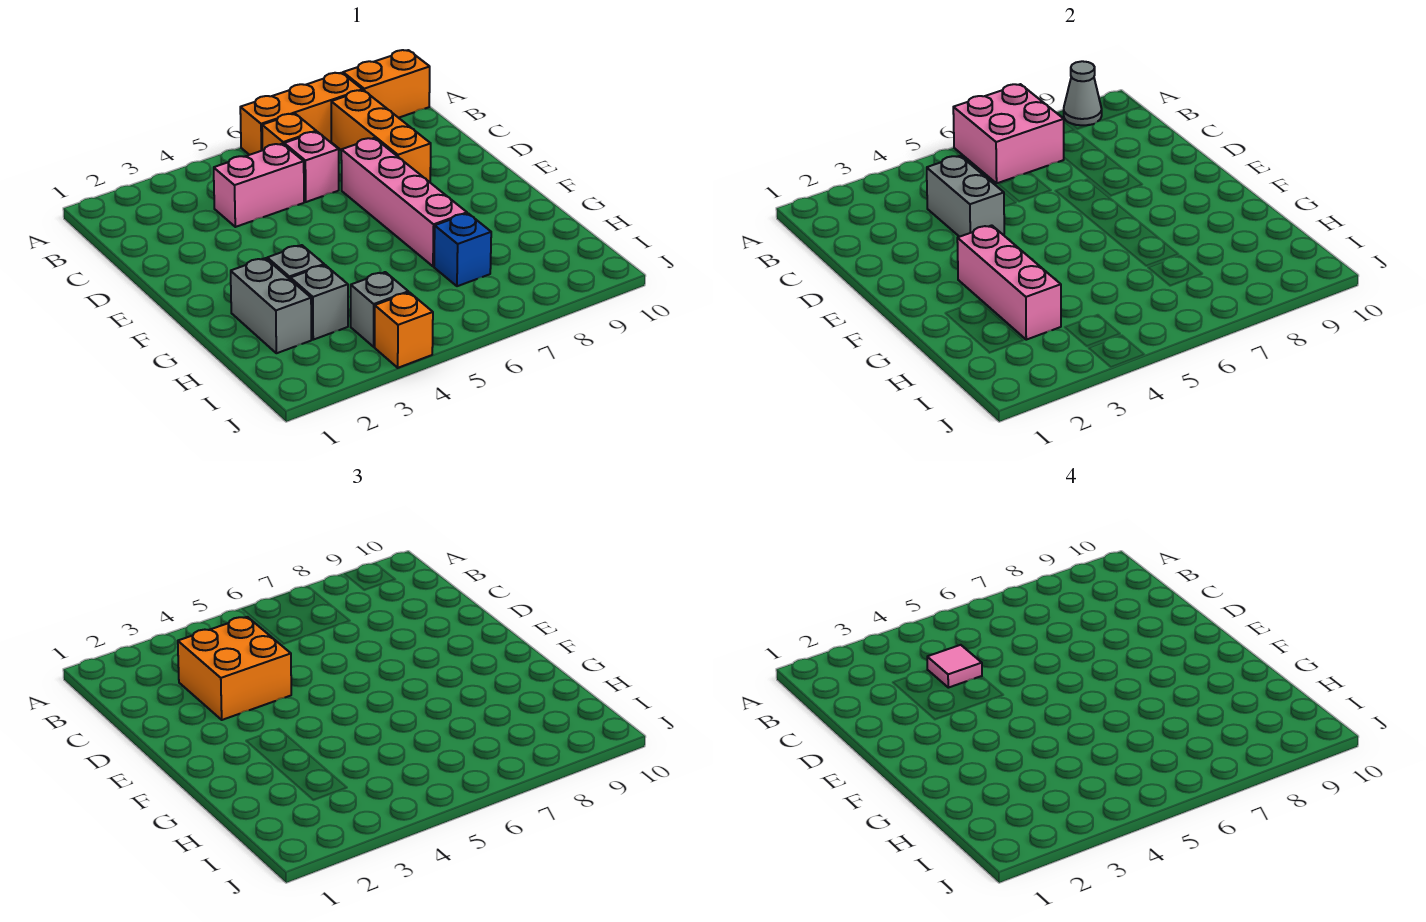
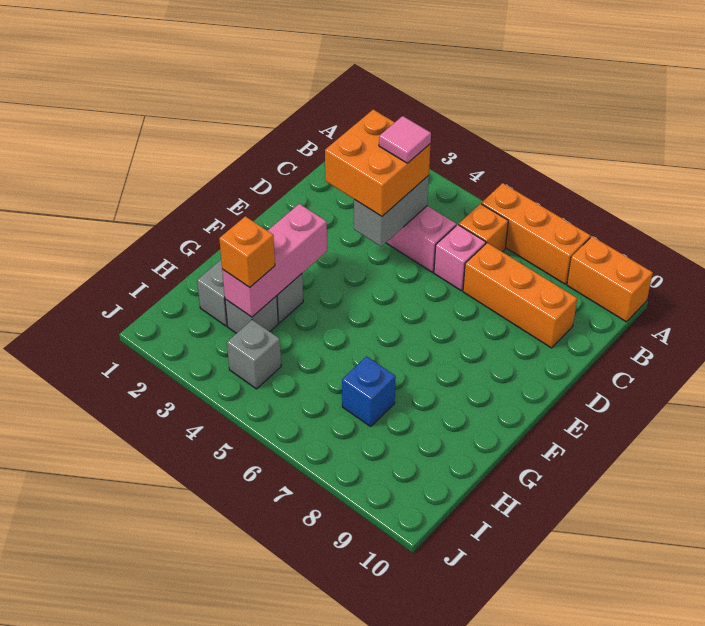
pink brick A6:B7 level 2 -> none
grey cone A9 level 2 -> none
orange brick B8:D8 level 1 -> orange brick C7:C9 level 1
pink brick D7:G7 level 1 -> none
orange brick J4 level 1 -> orange brick H3 level 3

